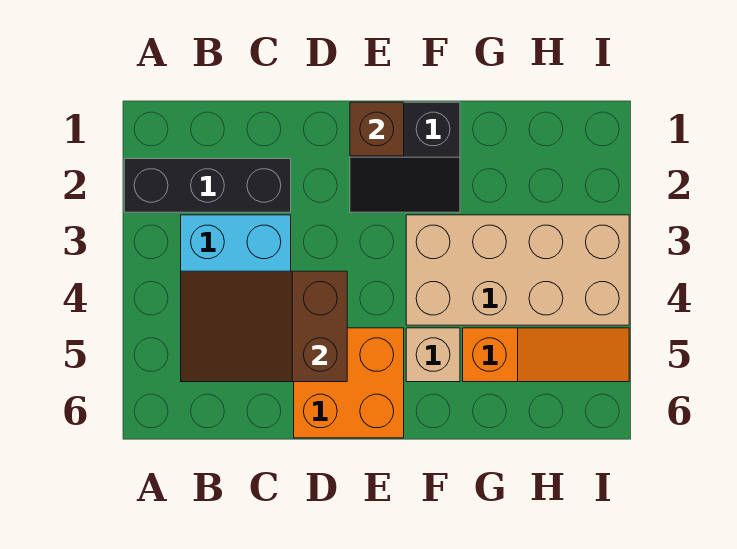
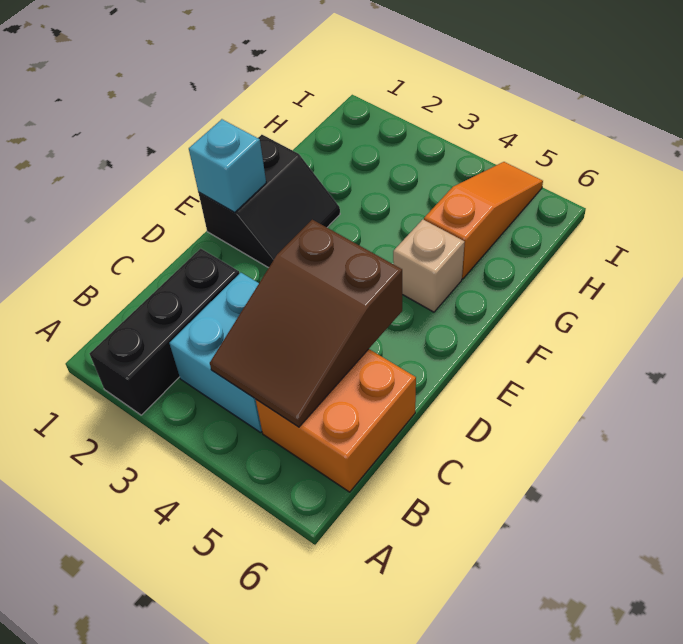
orange brick D5:E6 level 1 -> orange brick B5:C6 level 1
brown brick E1 level 2 -> cyan brick E1 level 2
tan brick F3:I4 level 1 -> none

